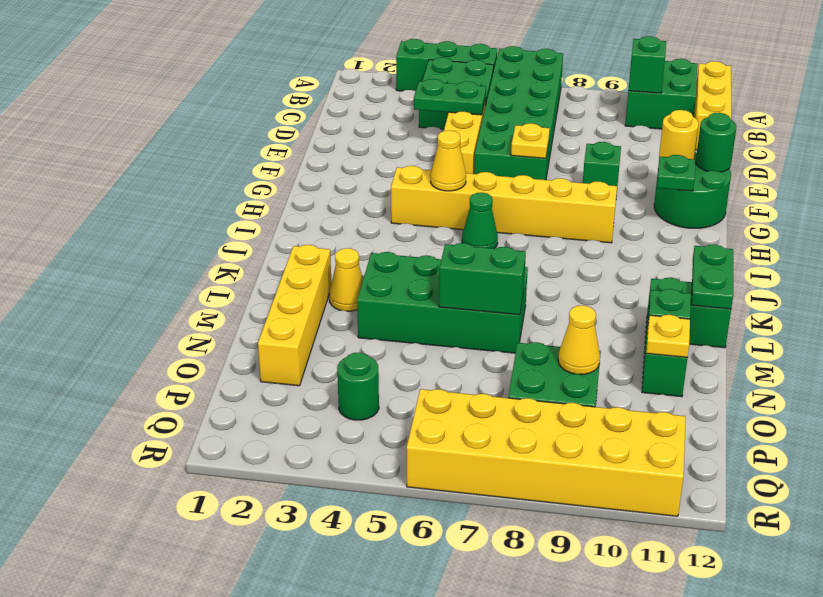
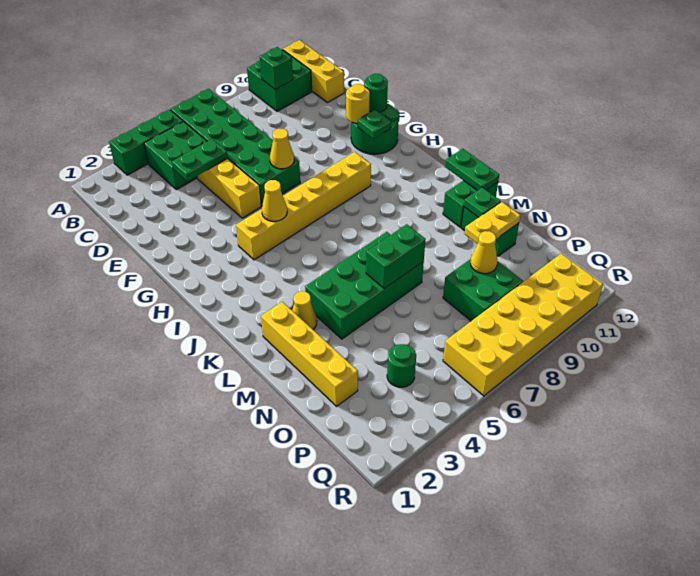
yellow plate F7 level 2 -> yellow cone F7 level 2
green brick F9 level 1 -> none
green cone I6 level 1 -> none
yellow plate N11 level 2 -> yellow plate N10:N11 level 2

